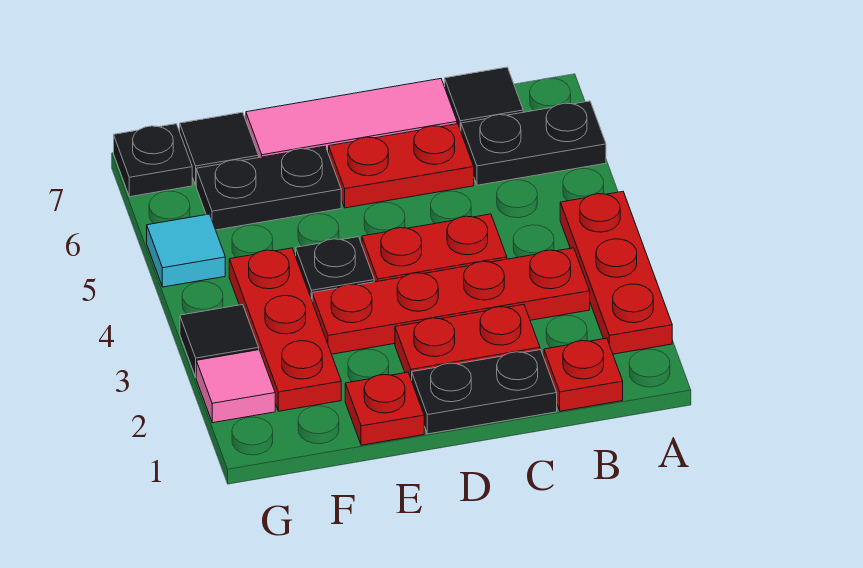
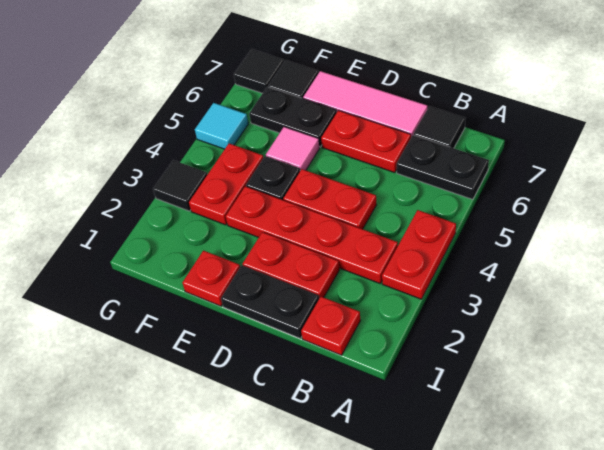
red plate A2:A4 level 1 -> red plate A3:A4 level 1
red plate F2:F4 level 1 -> red plate F3:F4 level 1
pink tile G2 level 1 -> pink tile E5 level 1
black plate G7 level 1 -> black tile G7 level 1

